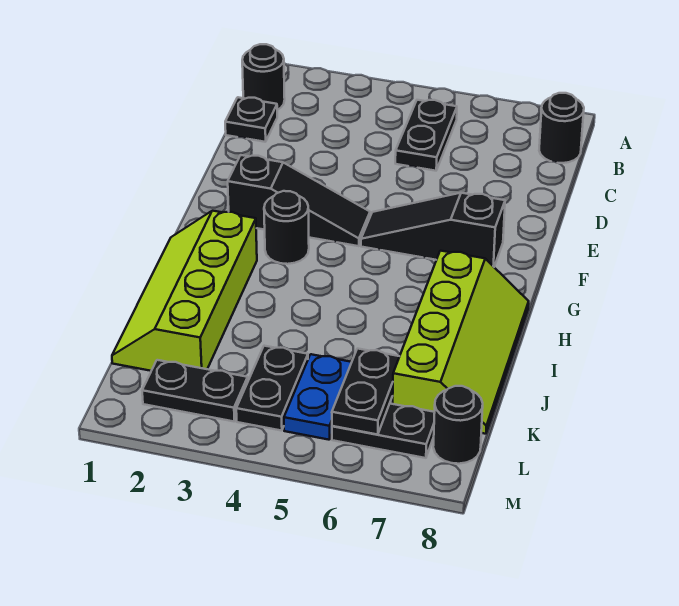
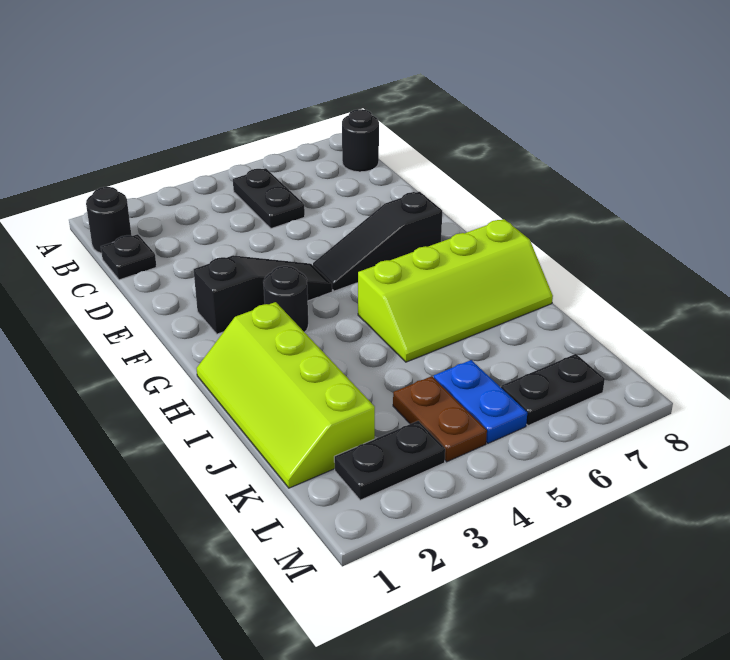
lime slope H7:K8 level 1 top 7 -> lime slope H5:I8 level 1 top H
black plate K4:L4 level 1 -> brown plate K4:L4 level 1
black plate K6:L6 level 2 -> none
black round brick L8 level 1 -> none

